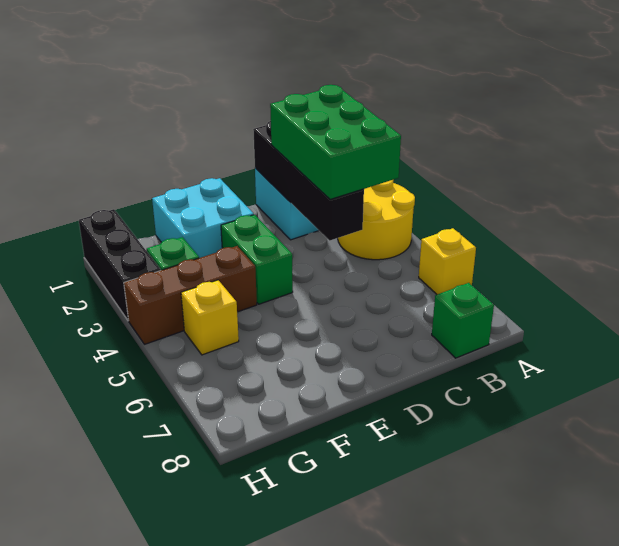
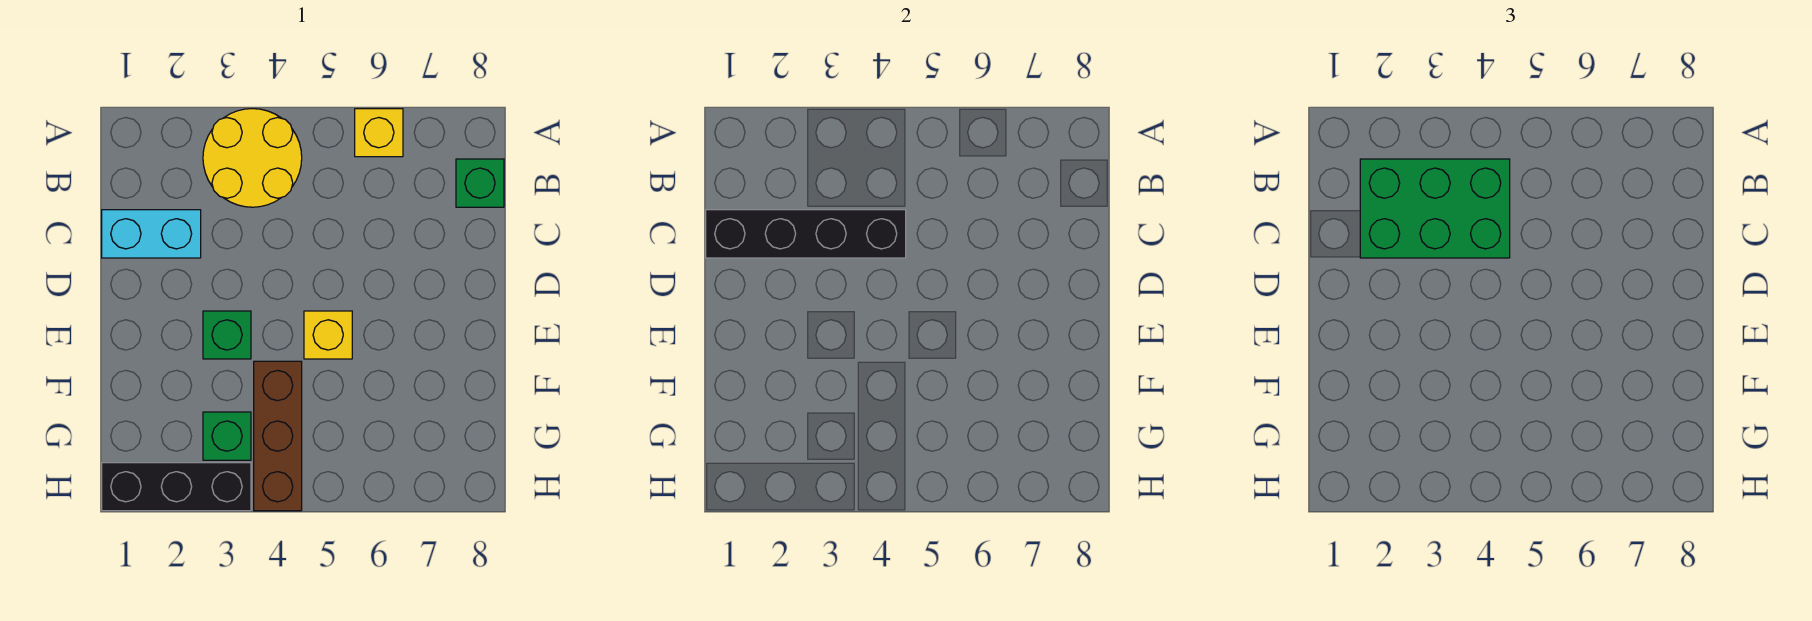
cyan brick E1:F2 level 1 -> none
green brick E3:E4 level 1 -> green brick E3 level 1
yellow brick G5 level 1 -> yellow brick E5 level 1

